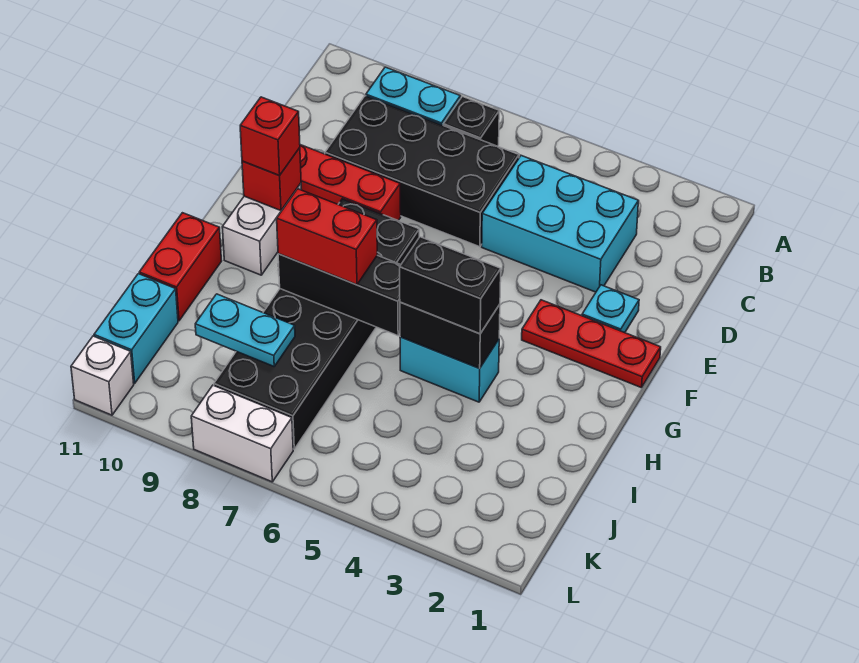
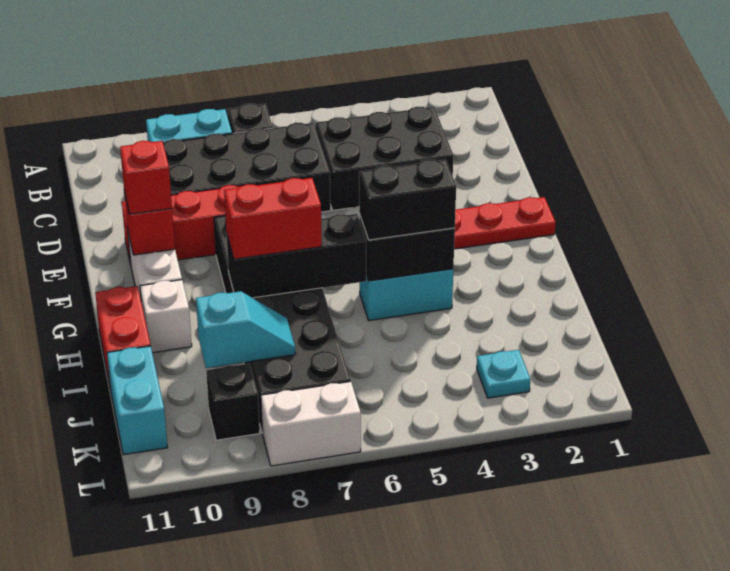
cyan brick C3:D5 level 1 -> black brick C3:D5 level 1
cyan plate E2 level 1 -> cyan plate K3 level 1
cyan plate J8:J9 level 2 -> cyan slope J8:J9 level 2 top 9
none -> black brick K9 level 1
white brick L11 level 1 -> white brick H10 level 1

